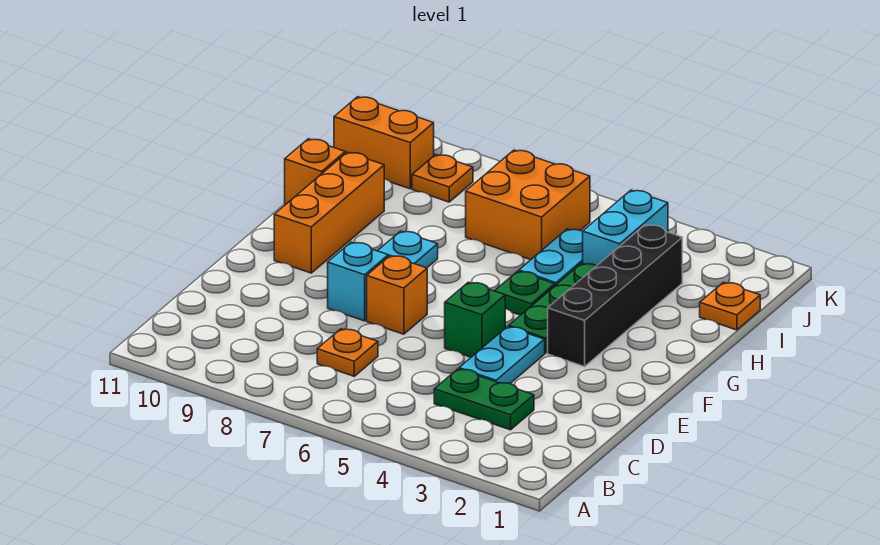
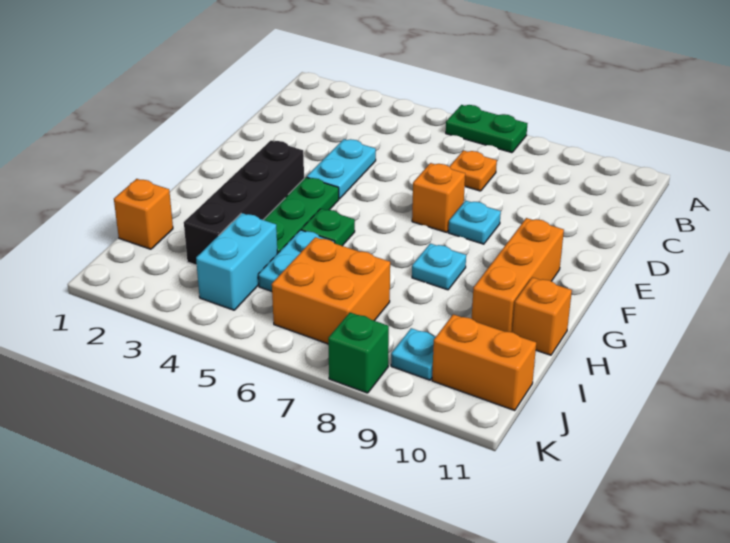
green plate C3:C4 level 1 -> green plate A6:A7 level 1
green brick E5 level 1 -> green brick K8 level 1
cyan brick E8 level 1 -> cyan plate E8 level 1
orange plate I1 level 1 -> orange brick I1 level 1
orange plate J9 level 1 -> cyan plate J9 level 1

